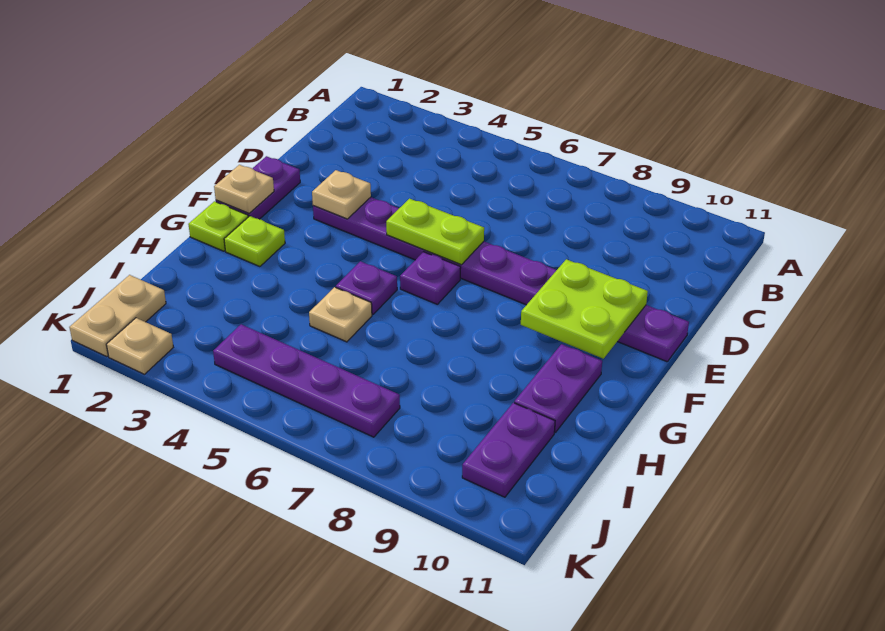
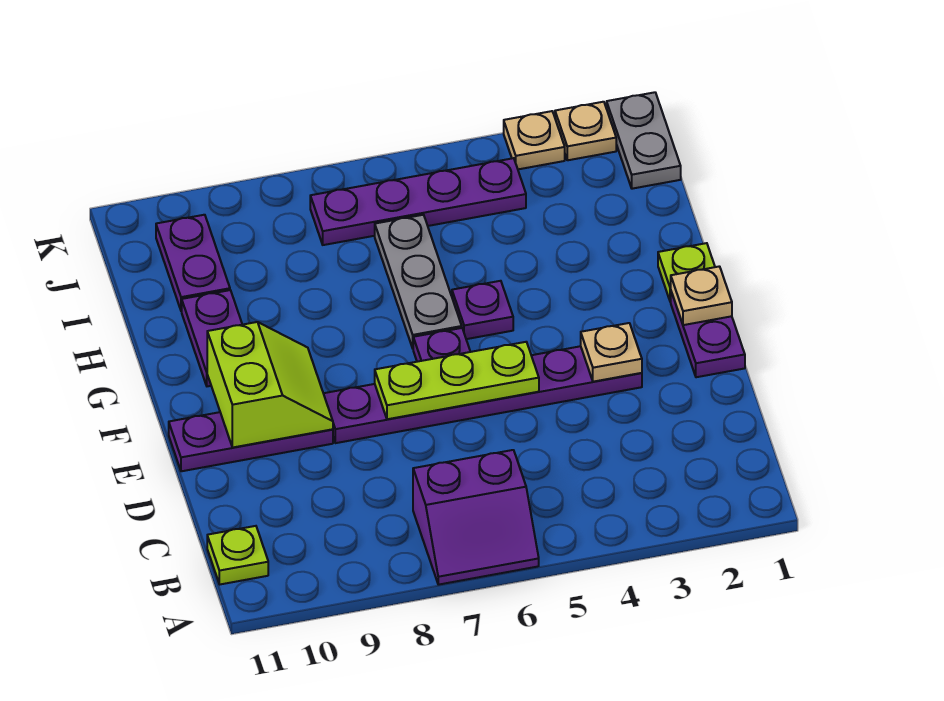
none -> purple slope A6:B7 level 1 top B
lime plate E5:E6 level 2 -> lime plate E5:E7 level 2
lime plate E9:F10 level 2 -> lime slope E9:F10 level 2 top 10
lime plate G2 level 1 -> lime plate B11 level 1
none -> grey plate G6:I6 level 1
tan plate H5 level 1 -> tan plate K3 level 1
tan plate J1:K1 level 1 -> grey plate J1:K1 level 1

